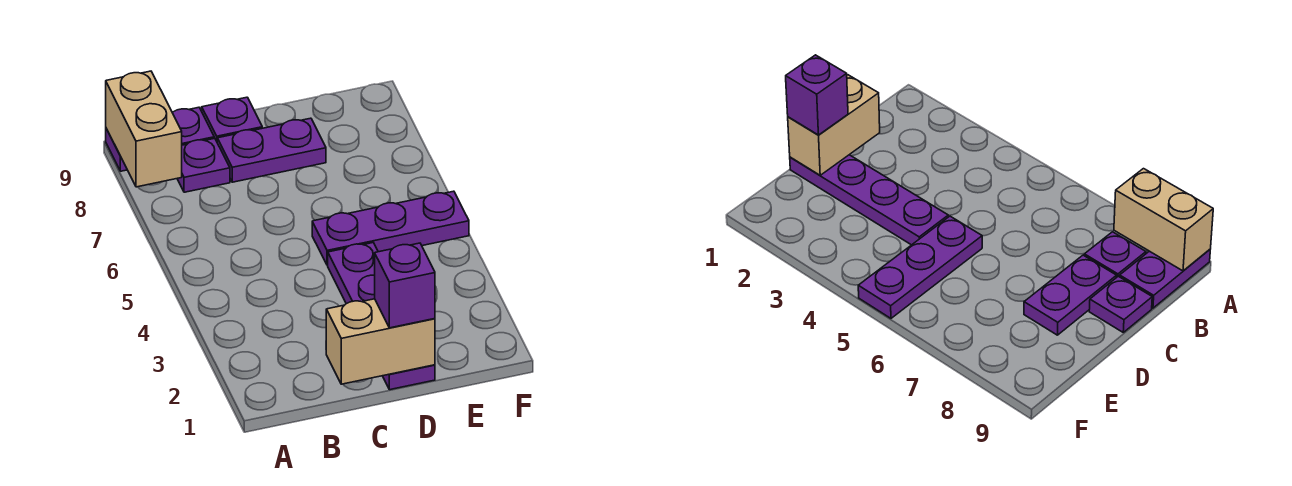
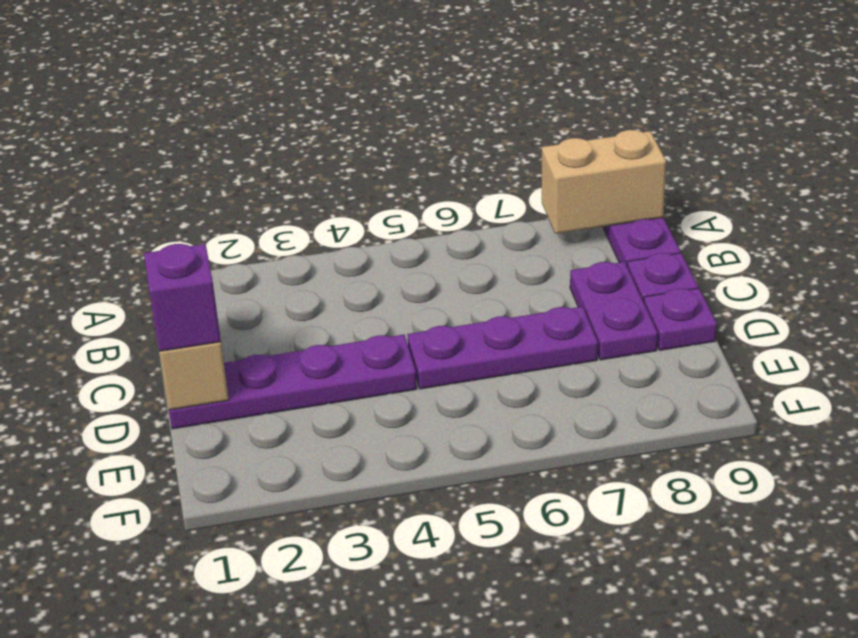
purple plate B8 level 1 -> purple plate D9 level 1
purple plate D5:F5 level 1 -> purple plate D5:D7 level 1

